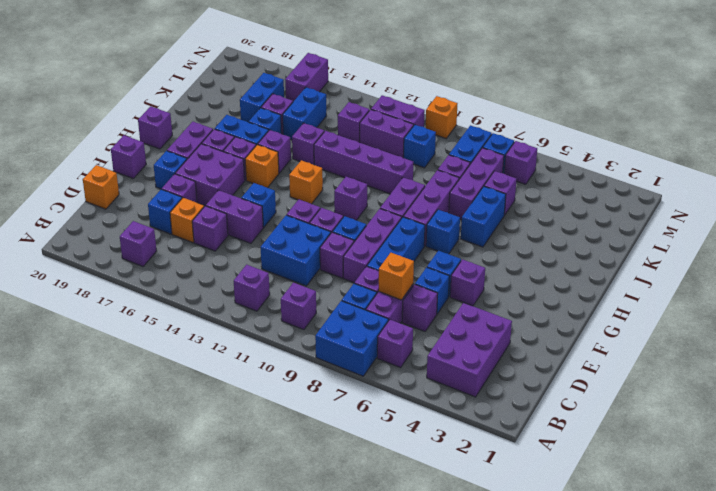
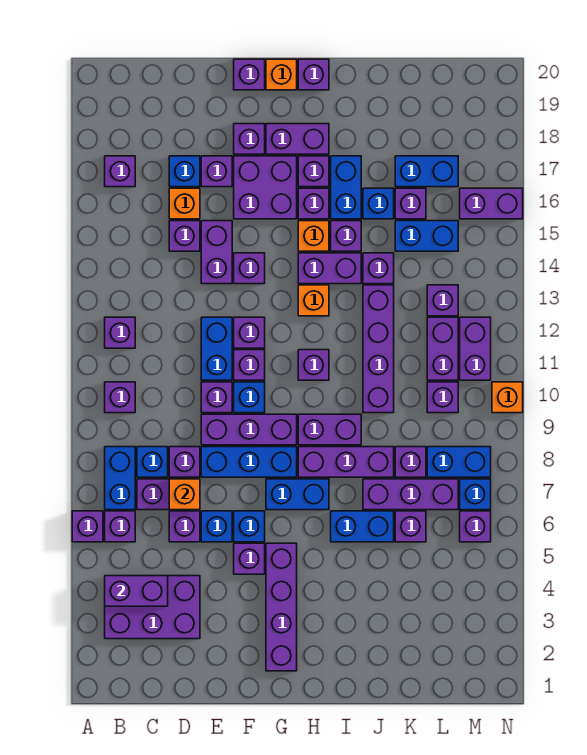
none -> purple brick A6 level 1
blue brick A7:B8 level 1 -> blue brick B7:B8 level 1
none -> purple brick B4:C4 level 2
blue brick D11:E12 level 1 -> blue brick E11:E12 level 1
orange brick D20 level 1 -> orange brick G20 level 1
blue brick F14 level 1 -> purple brick F14 level 1
blue brick F18 level 1 -> purple brick F18 level 1
none -> purple brick G2:G5 level 1
blue brick H7 level 1 -> blue brick G7:H7 level 1
none -> purple brick H14:I14 level 1
blue brick L10 level 1 -> purple brick L10 level 1

